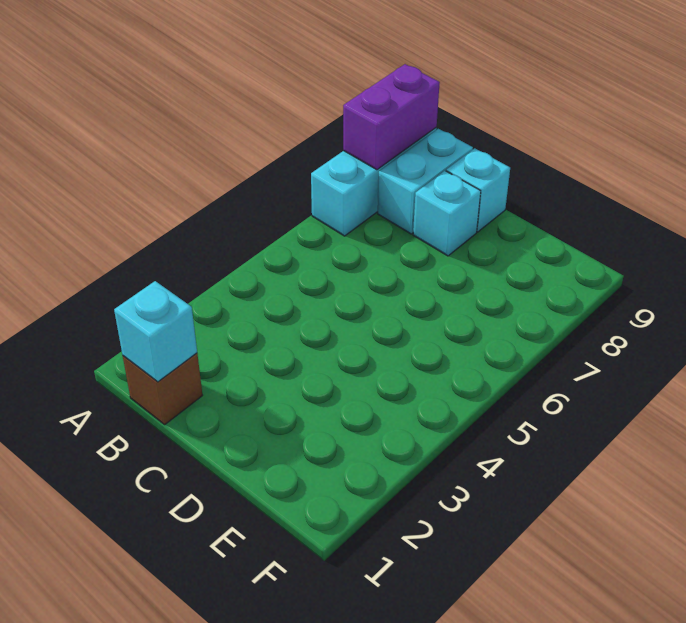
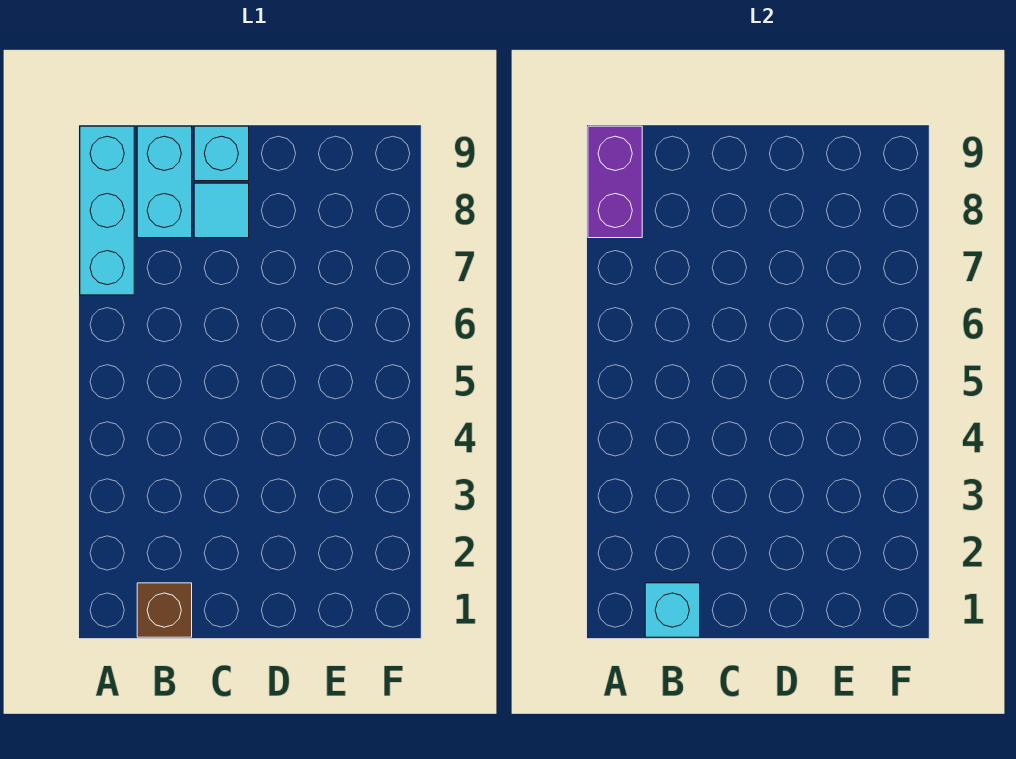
cyan brick C8 level 1 -> cyan tile C8 level 1

